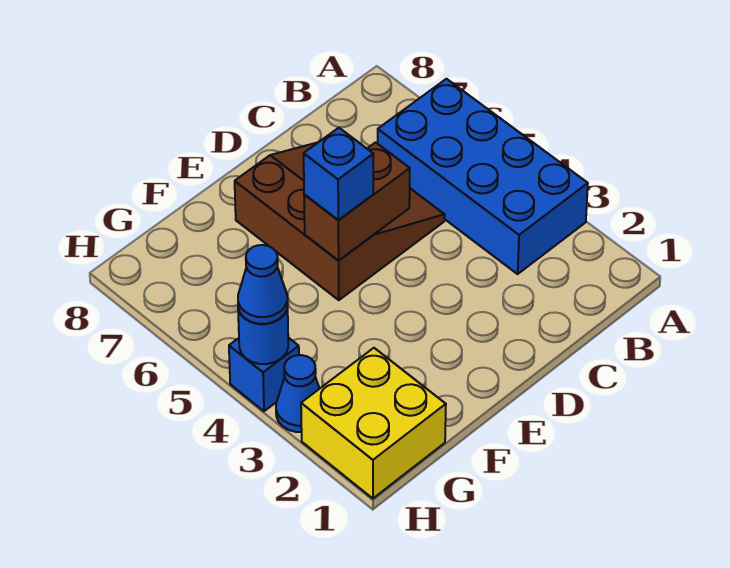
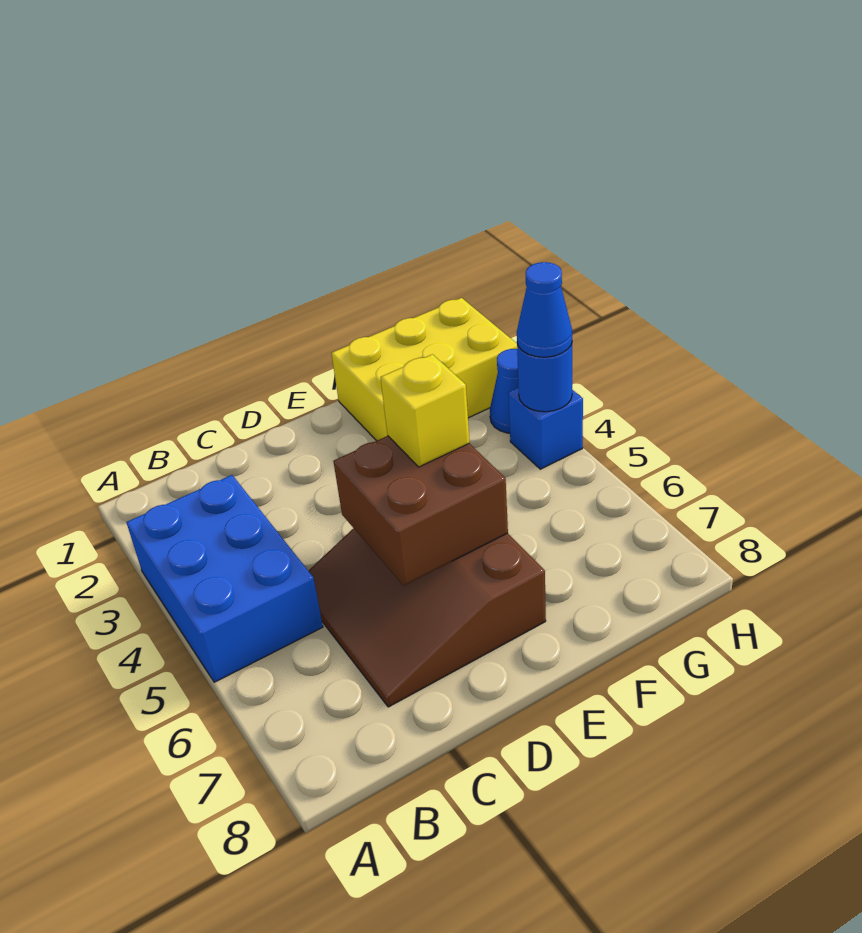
blue brick A3:B6 level 1 -> blue brick A3:B5 level 1
brown brick D5:E5 level 2 -> brown brick D5:E6 level 2
blue brick E5 level 3 -> yellow brick E5 level 3
yellow brick G1:H2 level 1 -> yellow brick F1:H2 level 1

